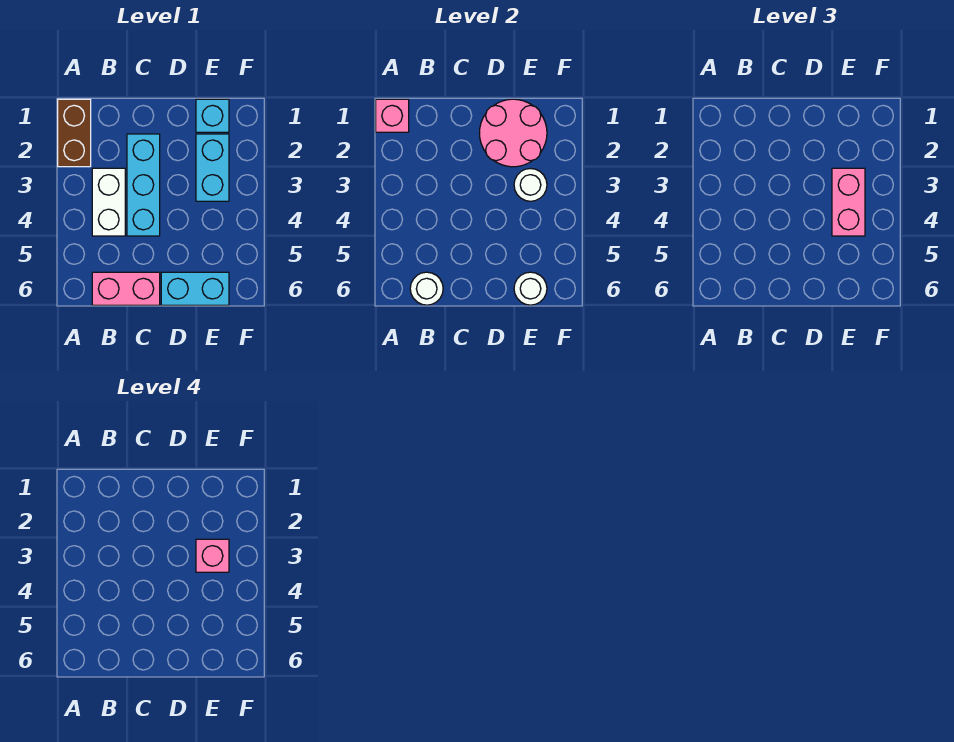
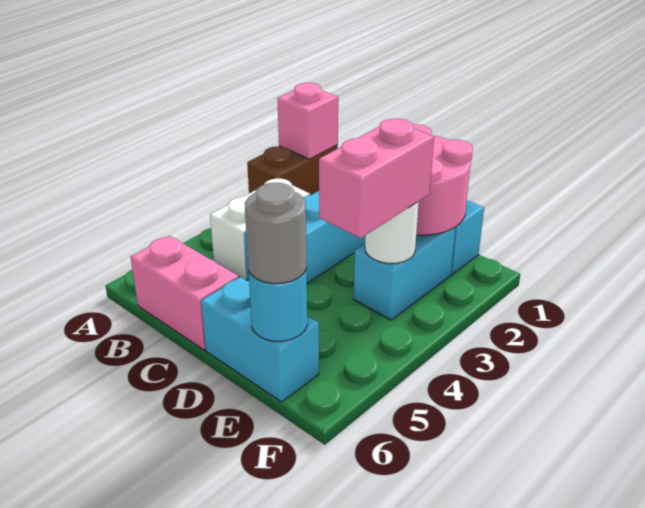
white round brick B6 level 2 -> none
pink brick E3 level 4 -> none
white round brick E6 level 2 -> cyan round brick E6 level 2
none -> grey round brick E6 level 3

